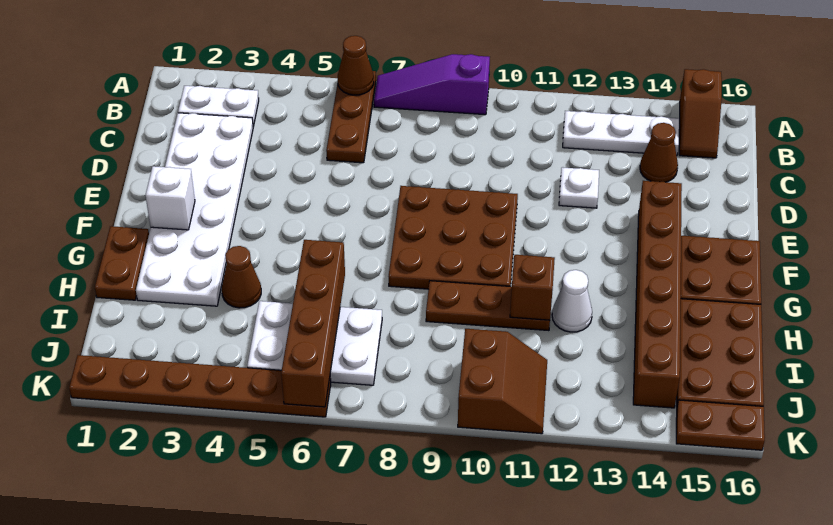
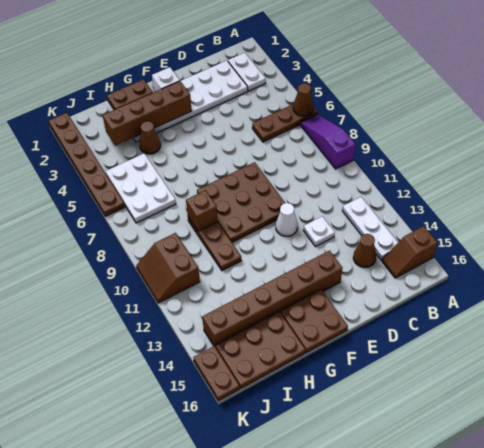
brown brick H6:K6 level 2 -> brown brick F3:I3 level 2
brown brick H11 level 2 -> brown brick H9 level 2
white cone H12 level 1 -> white cone E11 level 1
brown slope J10:K11 level 1 top 10 -> brown slope J10:K11 level 1 top J

